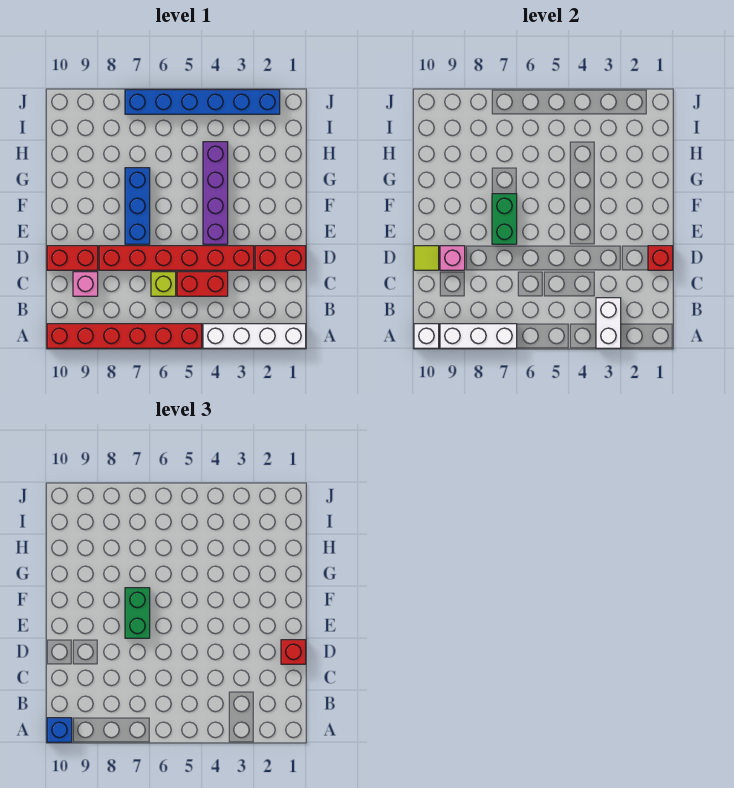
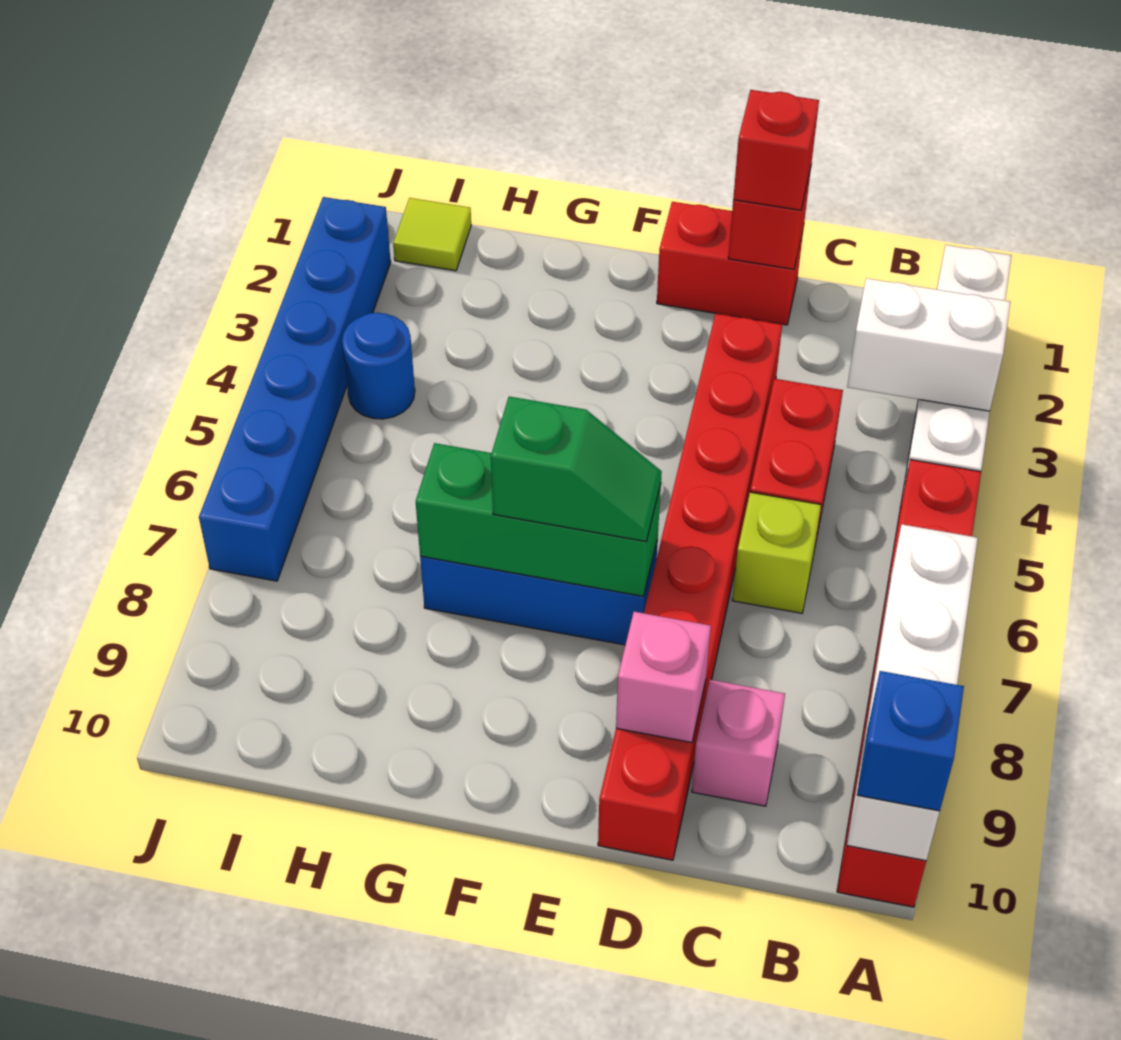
red brick D1:D2 level 1 -> red brick D1:E1 level 1
lime tile D10 level 2 -> lime tile I1 level 1
purple brick E4:H4 level 1 -> none
green brick E7:F7 level 2 -> green brick E7:G7 level 2
green brick E7:F7 level 3 -> green slope E7:F7 level 3 top F
none -> blue round brick I4 level 1

